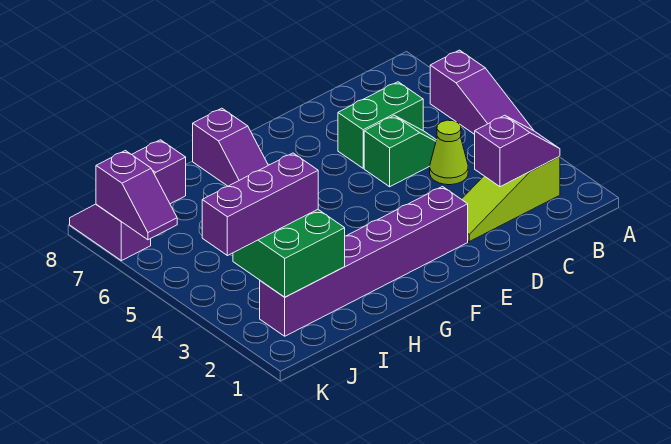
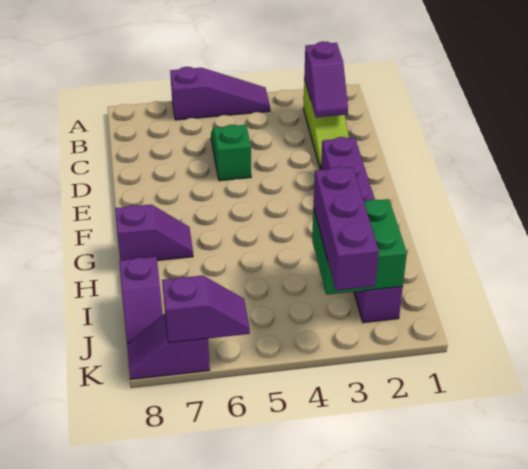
purple slope B2:C2 level 2 top C -> purple slope B2:C2 level 2 top B
lime cone C4 level 1 -> none
green brick C6:D6 level 1 -> none

